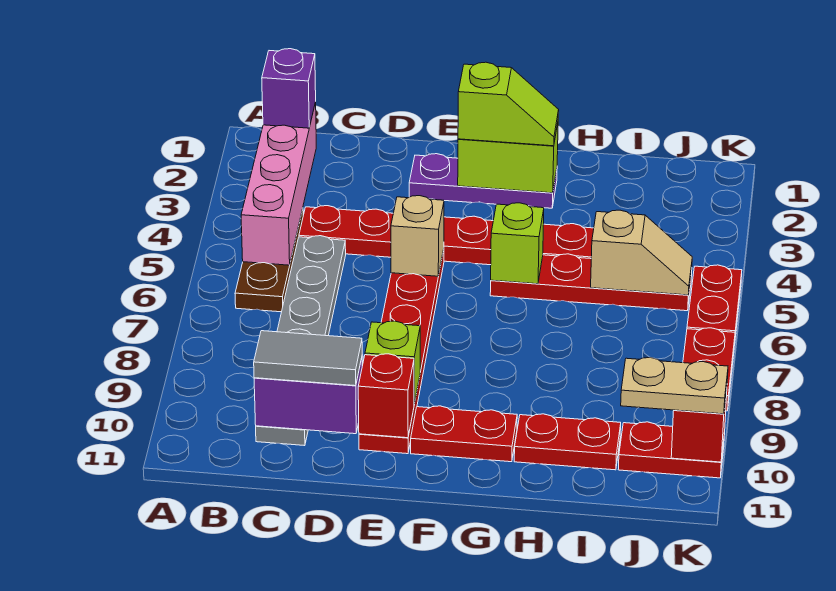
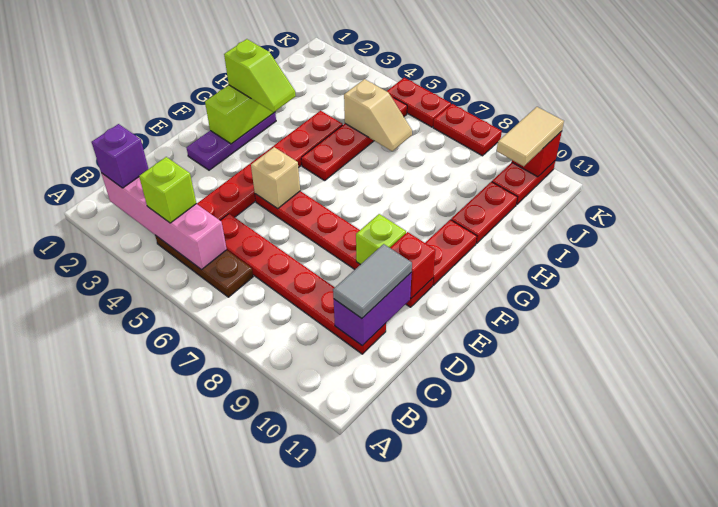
grey plate C5:C10 level 1 -> red plate C5:C10 level 1
lime slope F2:G2 level 3 top F -> lime slope G2:G3 level 3 top 2
lime brick G5 level 2 -> lime brick B4 level 3
tan slope I5:J5 level 2 top I -> tan slope I5:I6 level 2 top 5
tan plate J10:K10 level 3 -> tan tile J10:K10 level 3

